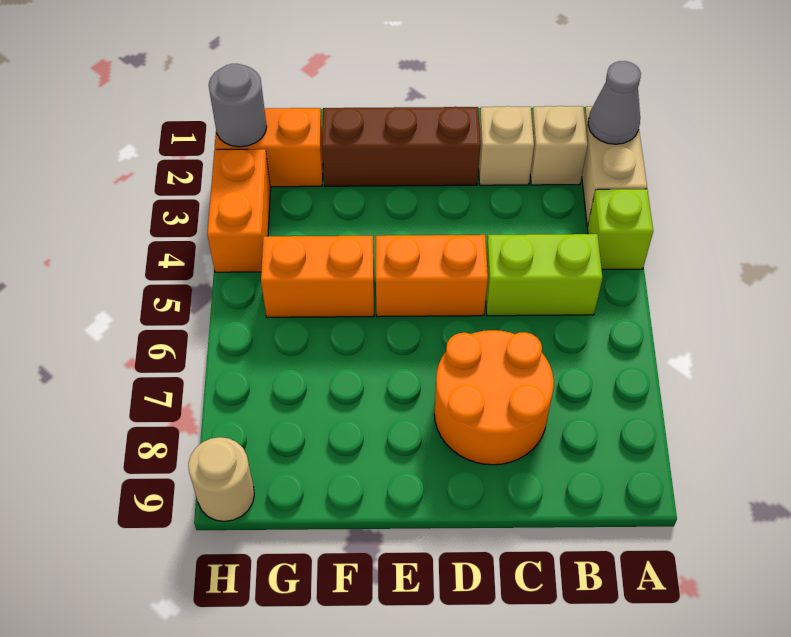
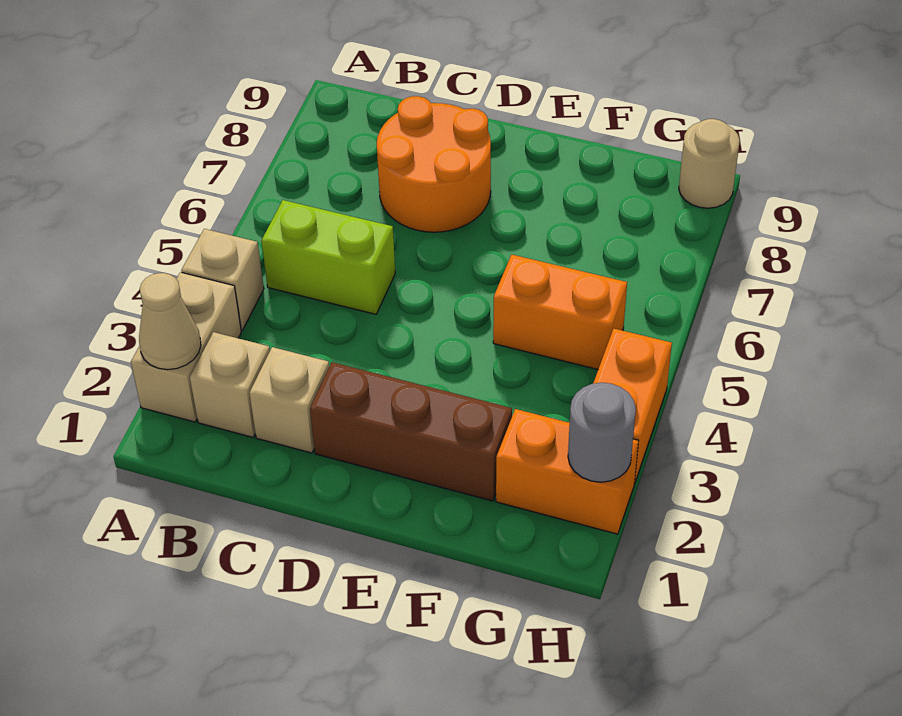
grey cone A2 level 2 -> tan cone A2 level 2
lime brick A4 level 1 -> tan brick A4 level 1
orange brick D5:E5 level 1 -> none

